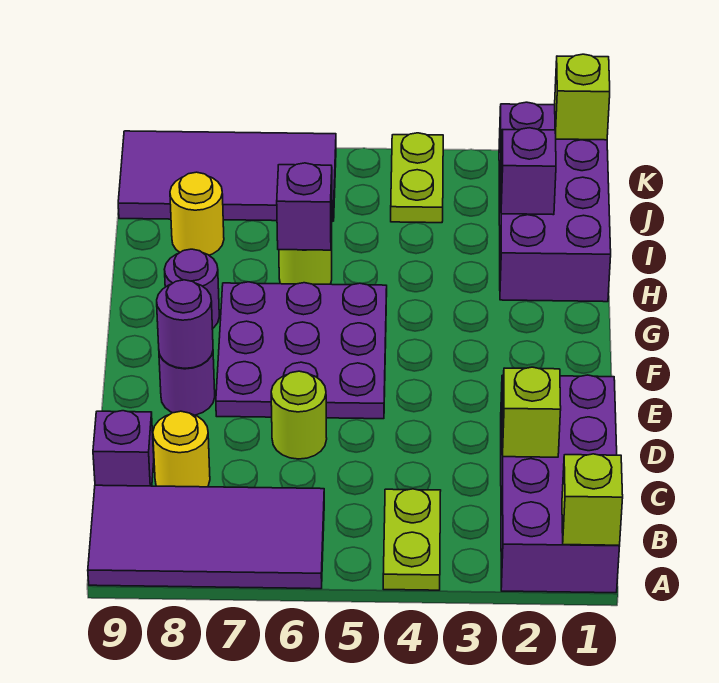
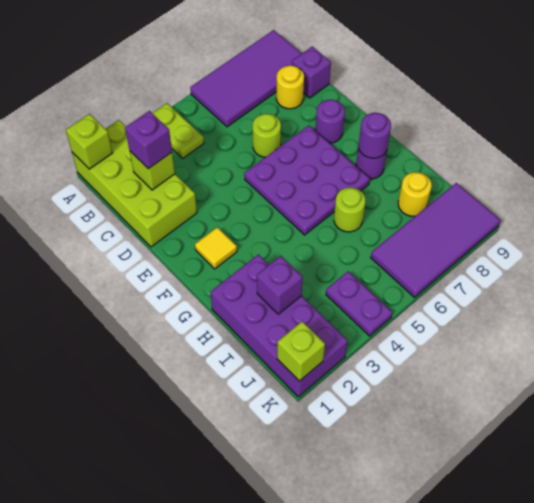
purple brick A1:D2 level 1 -> lime brick A1:D2 level 1
purple round brick E8 level 2 -> purple round brick G8 level 2
none -> yellow tile F2 level 1
purple brick H6 level 2 -> purple brick C2 level 3
lime plate J4:K4 level 1 -> purple plate J4:K4 level 1

